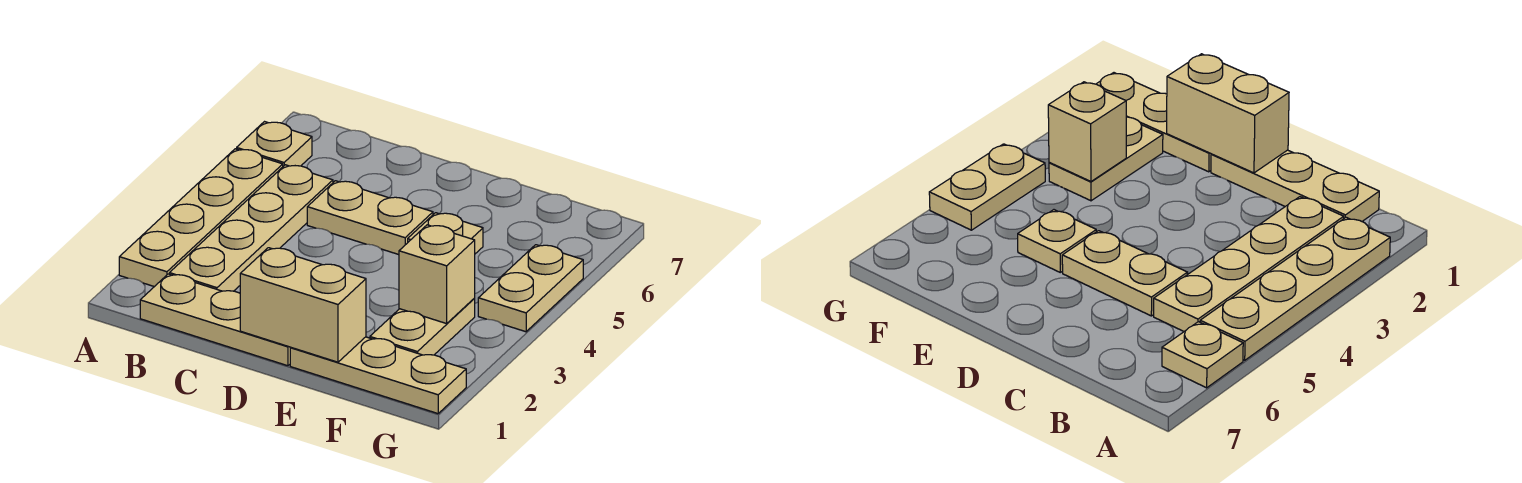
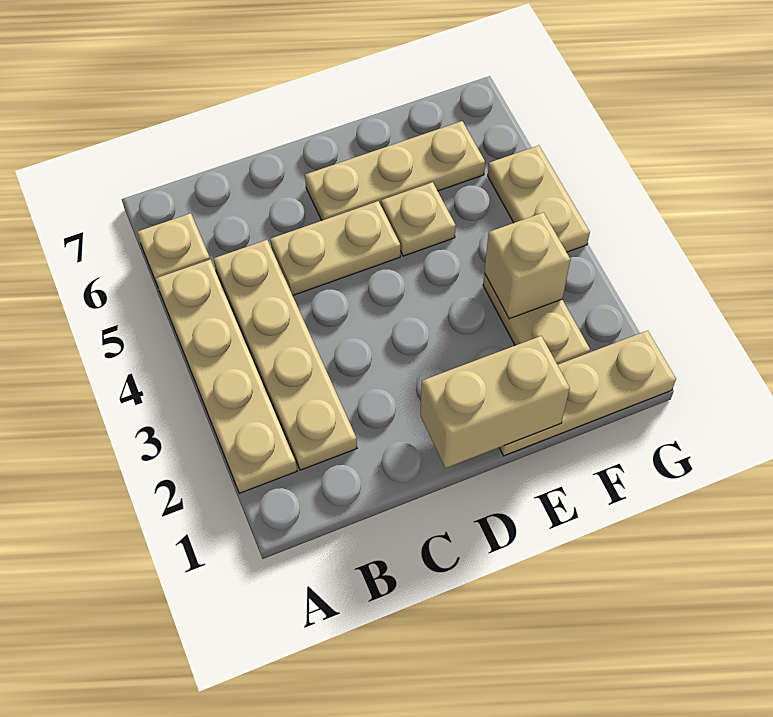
tan plate B1:D1 level 1 -> tan plate D6:F6 level 1

